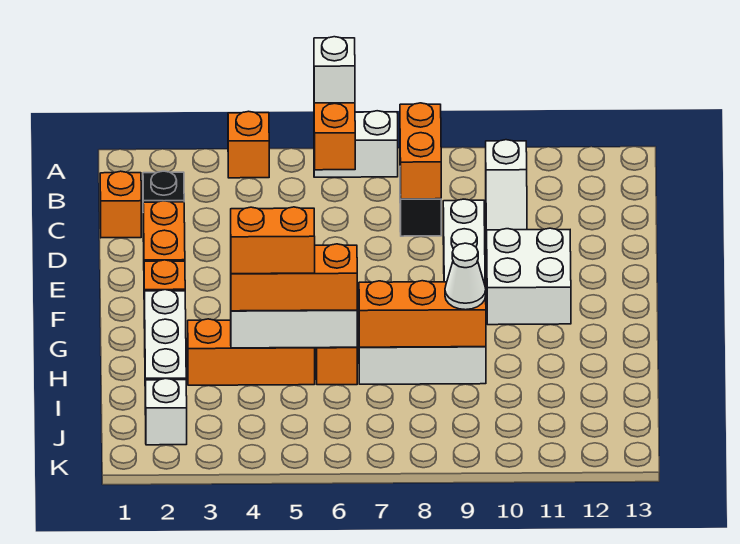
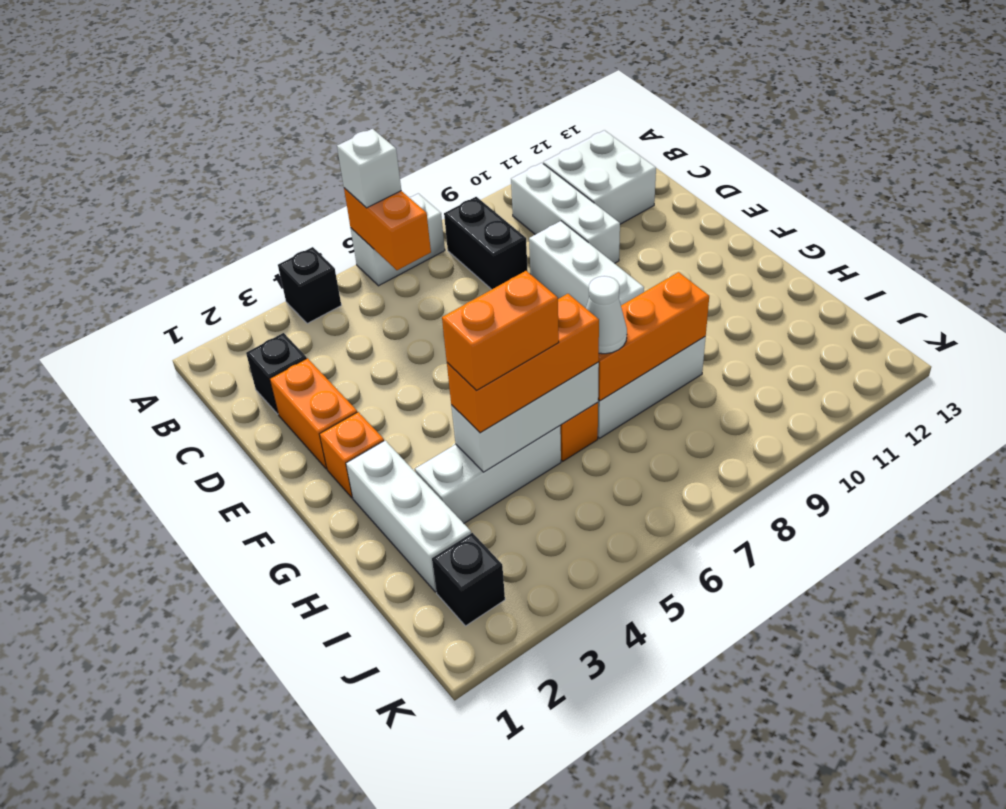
orange brick A4 level 1 -> black brick A4 level 1
orange brick B8:C8 level 2 -> none
white slope B10:D10 level 1 top B -> white brick B10:D10 level 1
orange brick C1 level 1 -> none
white brick E10:F11 level 1 -> white brick B11:C12 level 1
orange brick H3:H5 level 1 -> white brick H3:H5 level 1
white cone H9 level 3 -> white cone H7 level 3
white brick J2 level 1 -> black brick J2 level 1

